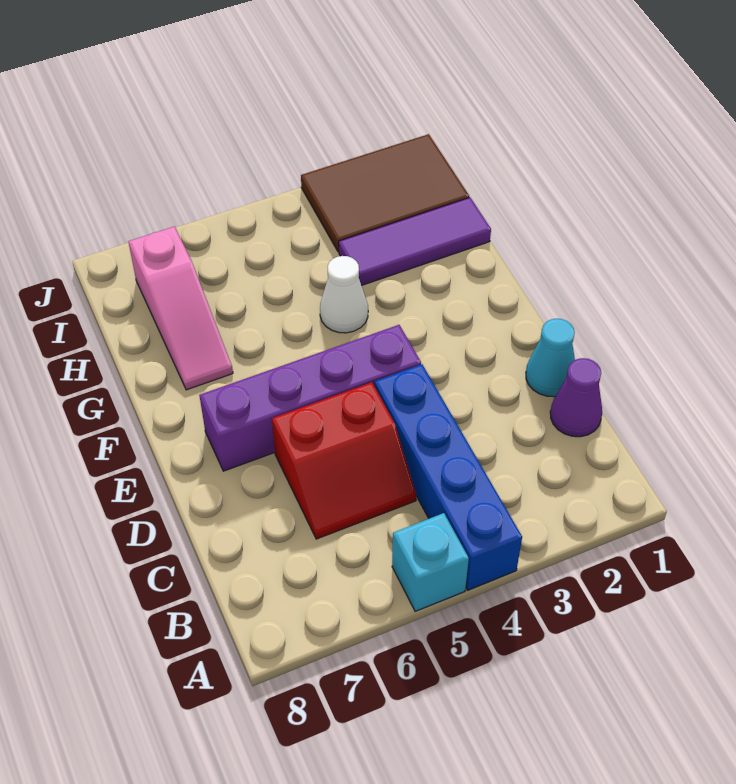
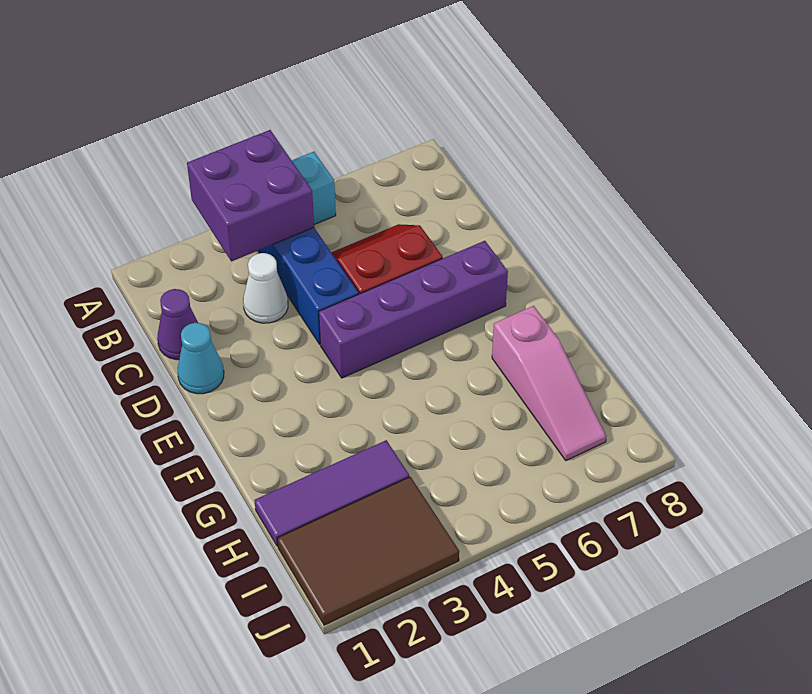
none -> purple brick A3:B4 level 2
white cone G4 level 1 -> white cone C3 level 1
pink slope G7:I7 level 1 top I -> pink slope G7:I7 level 1 top G

